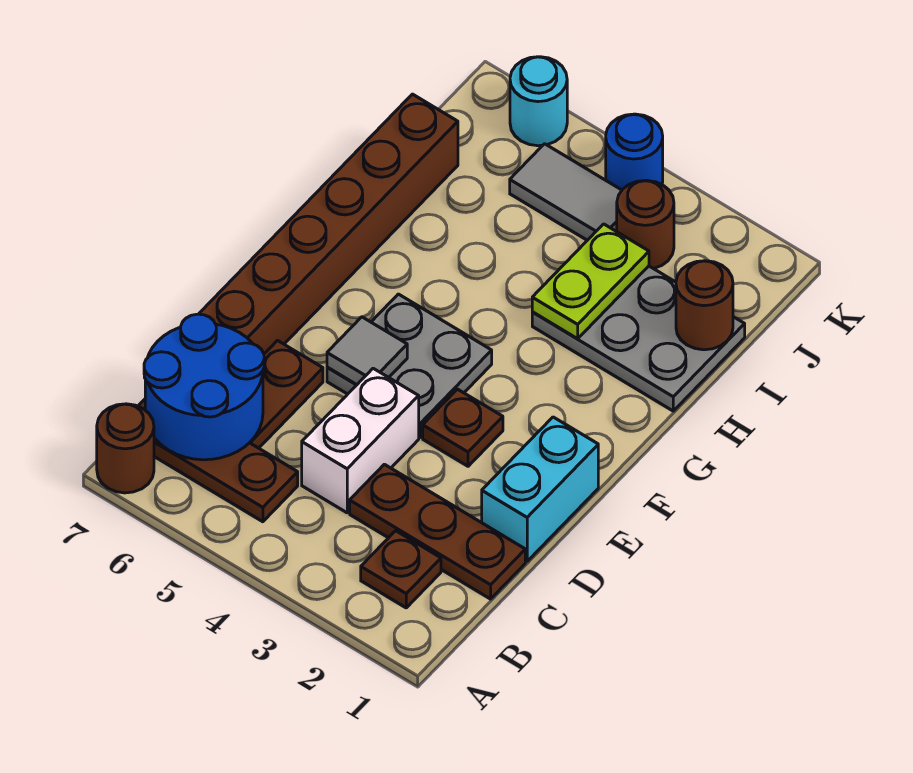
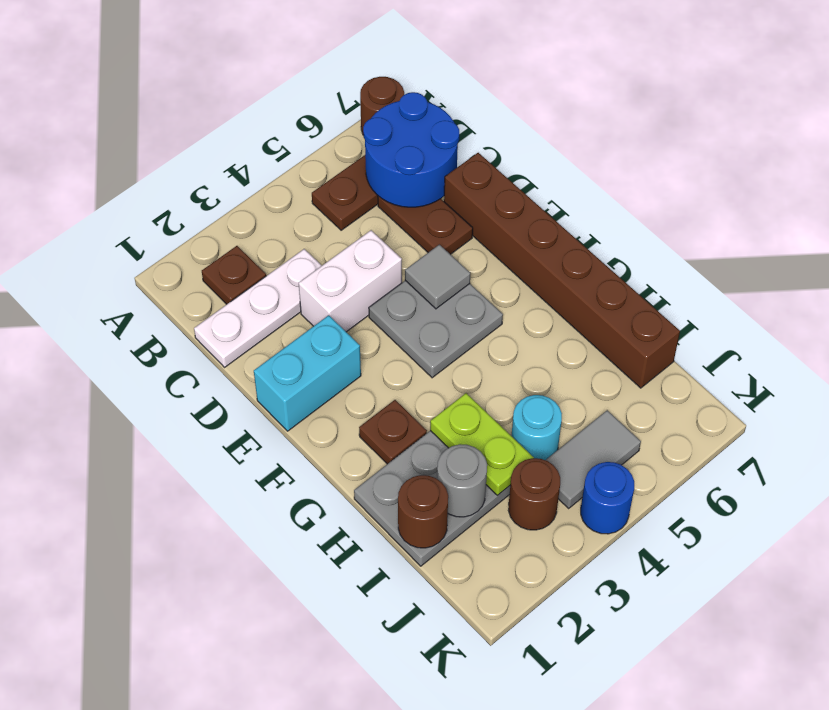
brown plate C1:C3 level 1 -> white plate C1:C3 level 1
white brick C4:D4 level 1 -> white brick D3:D4 level 1
cyan brick D1:E1 level 1 -> cyan brick E1:E2 level 1
brown plate E3 level 1 -> brown plate G2 level 1
none -> grey round brick I2 level 2
cyan round brick K6 level 1 -> cyan round brick I4 level 1

